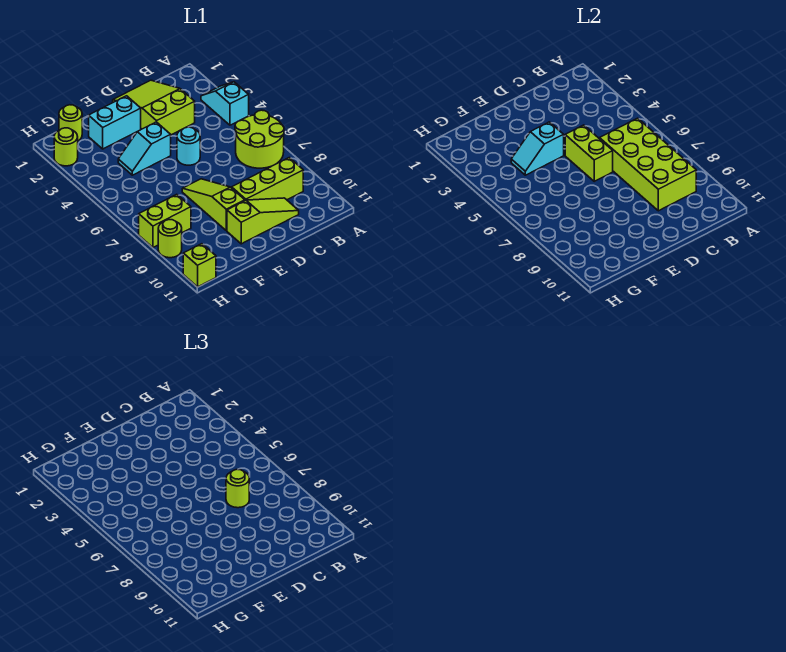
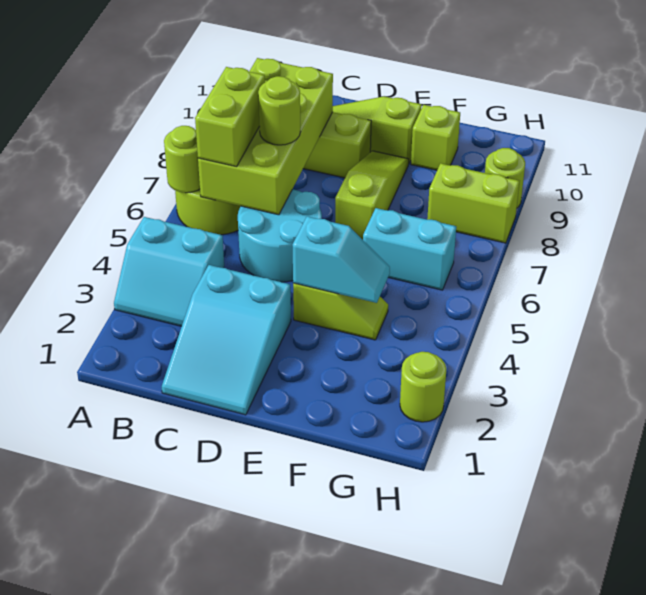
cyan slope A3:A4 level 1 top 4 -> cyan slope A3:B4 level 1 top 4
lime slope C1:D3 level 1 top 3 -> cyan slope C1:D3 level 1 top 3
cyan round brick D5 level 1 -> cyan round brick C5:D6 level 1
lime brick D5:D6 level 2 -> lime brick B6:B7 level 3
cyan brick E2:F2 level 1 -> cyan brick F6:G6 level 1
cyan slope E4:F4 level 1 top E -> lime slope E4:F4 level 1 top E
lime slope E7:E9 level 1 top 9 -> lime slope E7:E9 level 1 top 7
lime round brick G1 level 1 -> lime round brick A6 level 2
lime brick H11 level 1 -> lime brick F10 level 1

